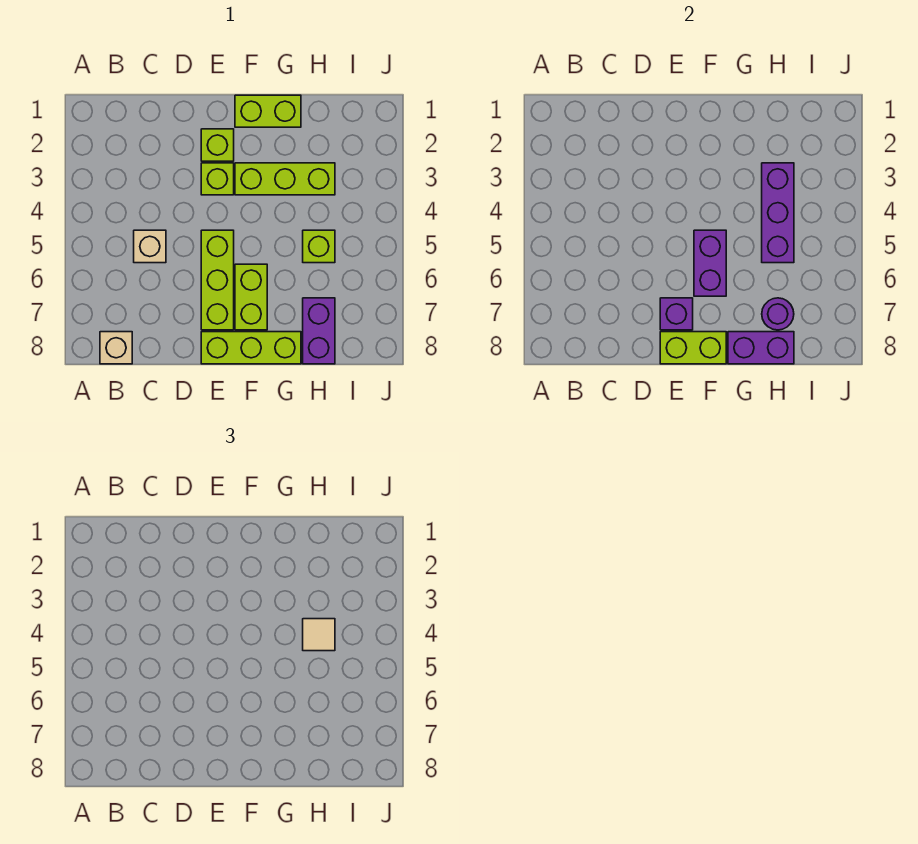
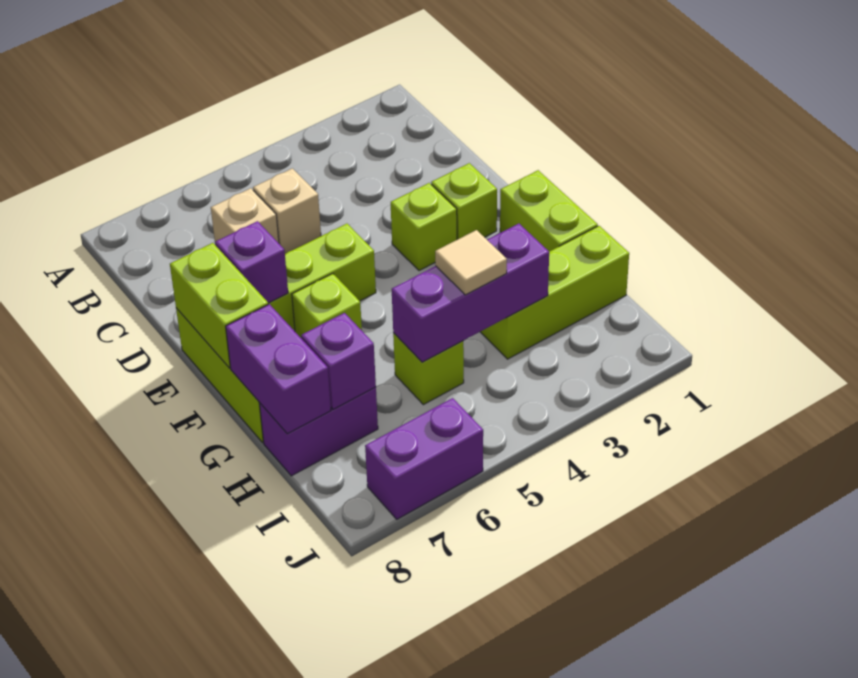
tan brick B8 level 1 -> tan brick C6 level 1
lime brick F3:H3 level 1 -> lime brick H1:H3 level 1
purple brick F5:F6 level 2 -> purple brick J6:J7 level 1
lime brick F6:F7 level 1 -> lime brick F6 level 1
purple round brick H7 level 2 -> purple brick H7 level 2

